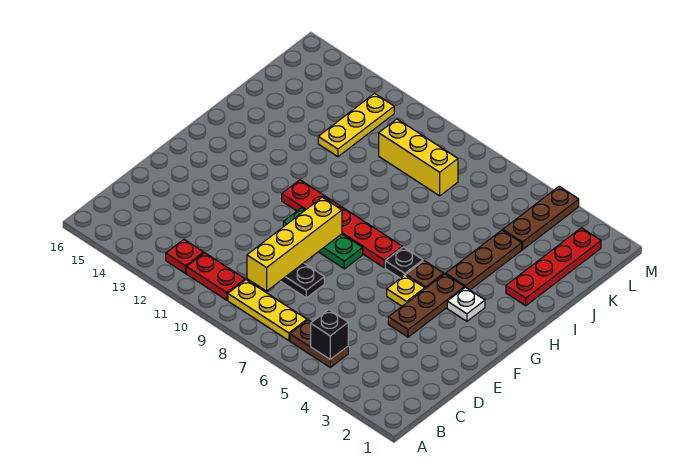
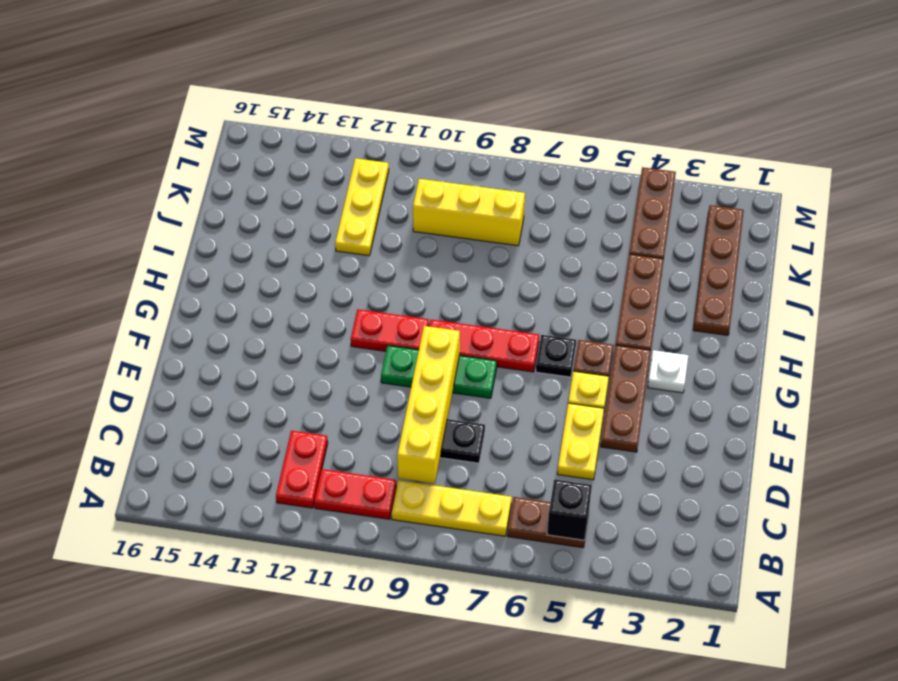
red plate B12 level 1 -> red plate B12:C12 level 1
none -> yellow plate D5:E5 level 1
red plate I2:L2 level 1 -> brown plate I2:L2 level 1

